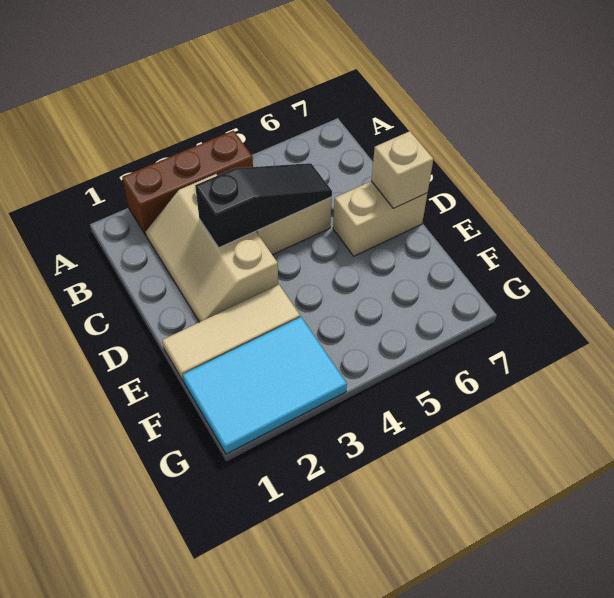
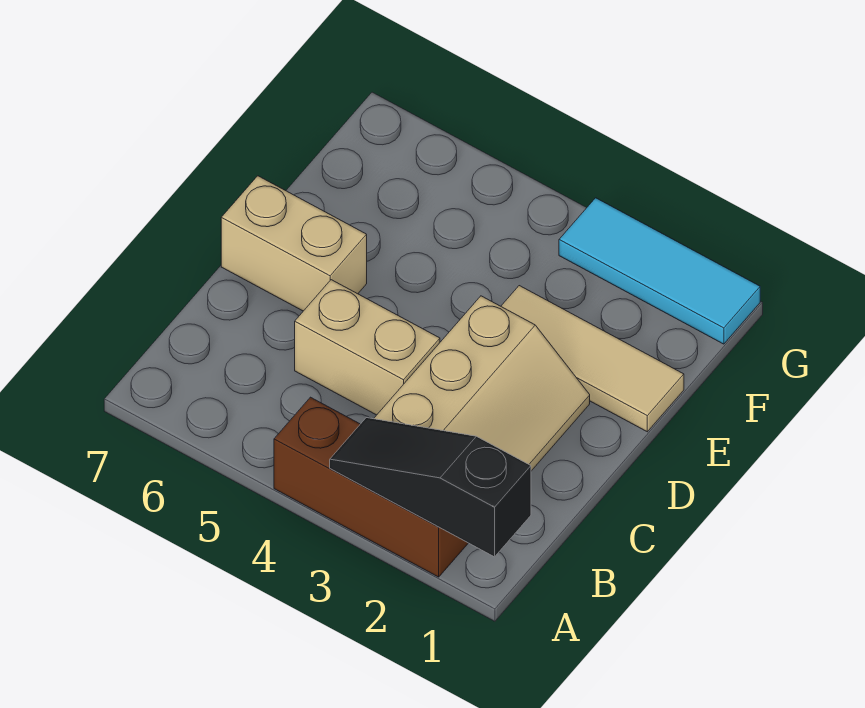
black slope C3:C5 level 2 top 3 -> black slope A1:A3 level 2 top 1
tan brick D7 level 2 -> none
cyan tile F1:G3 level 1 -> cyan tile G1:G3 level 1

